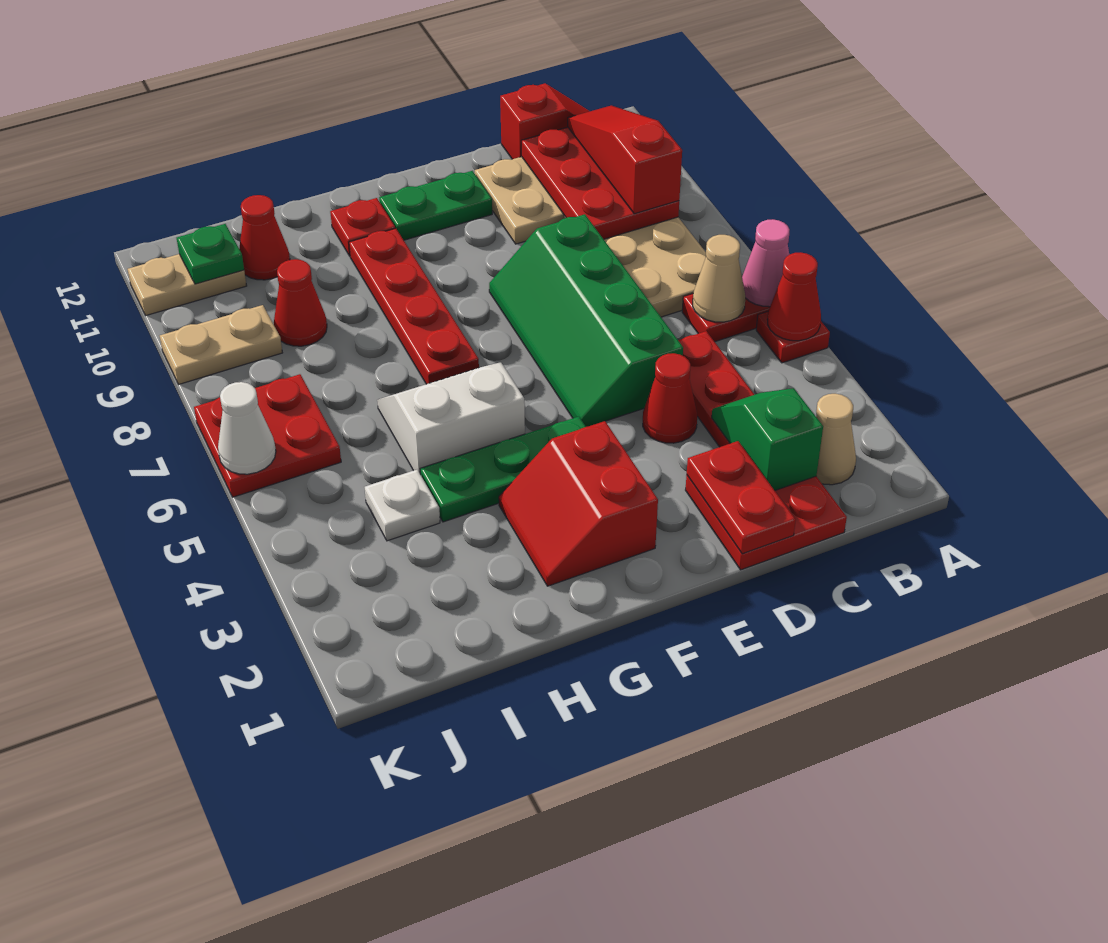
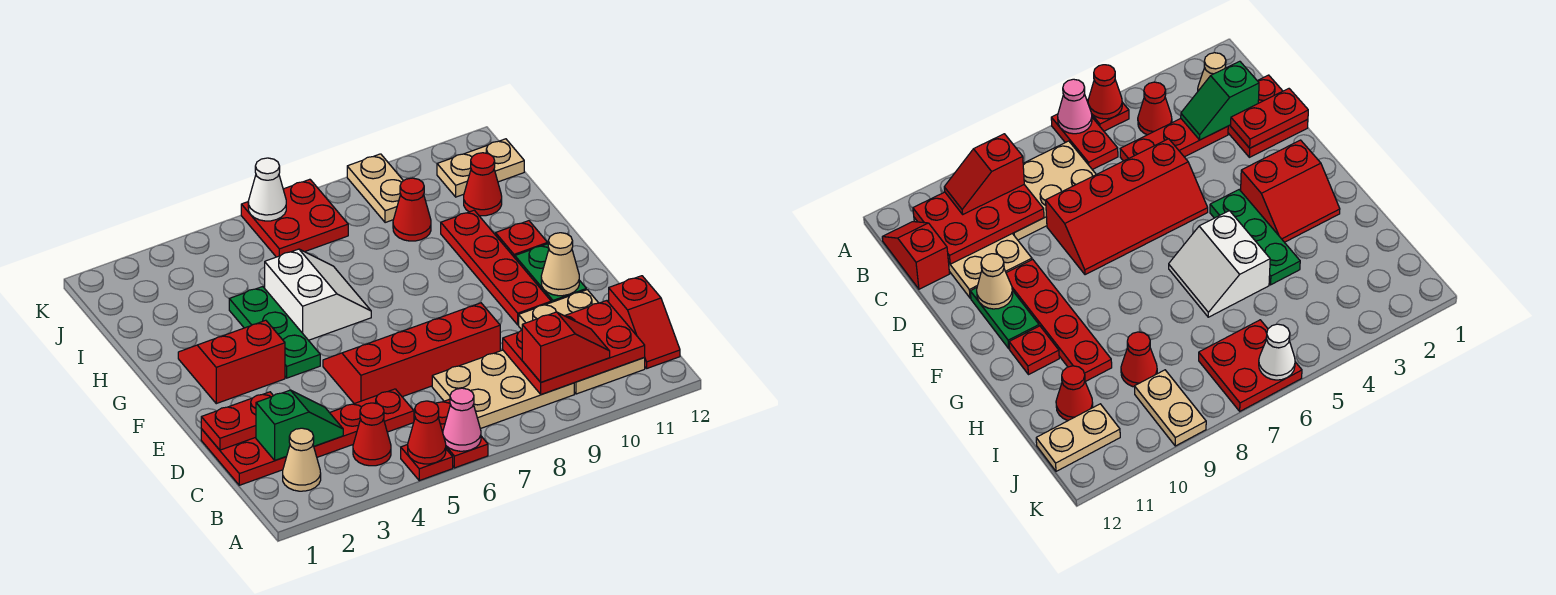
tan cone B6 level 2 -> tan cone E11 level 2
red slope B9:B11 level 3 top 9 -> red slope B9:B10 level 3 top 9
red cone D4 level 1 -> red cone B4 level 1
green slope D5:E8 level 1 top D -> red slope D5:E8 level 1 top D
red plate G7:G10 level 1 -> red plate E10:H10 level 1
white plate I4 level 1 -> none
tan plate J11:K11 level 1 -> tan plate J11:J12 level 1
green plate J11 level 2 -> none

